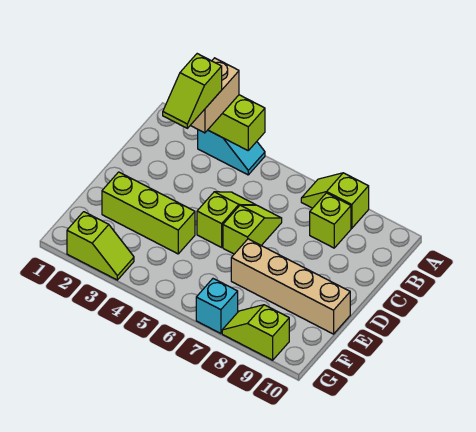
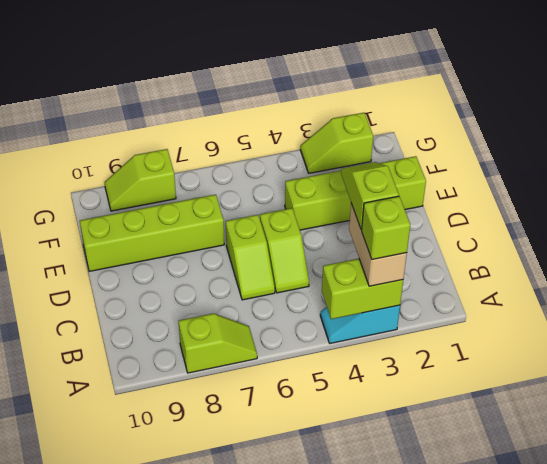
lime brick B8 level 1 -> lime brick A3 level 4
lime brick E2:E4 level 1 -> lime brick E1:E4 level 1
tan brick E7:E10 level 1 -> lime brick E7:E10 level 1
cyan brick G7 level 1 -> none
lime slope G8:G9 level 1 top 9 -> lime slope G8:G9 level 1 top 8

